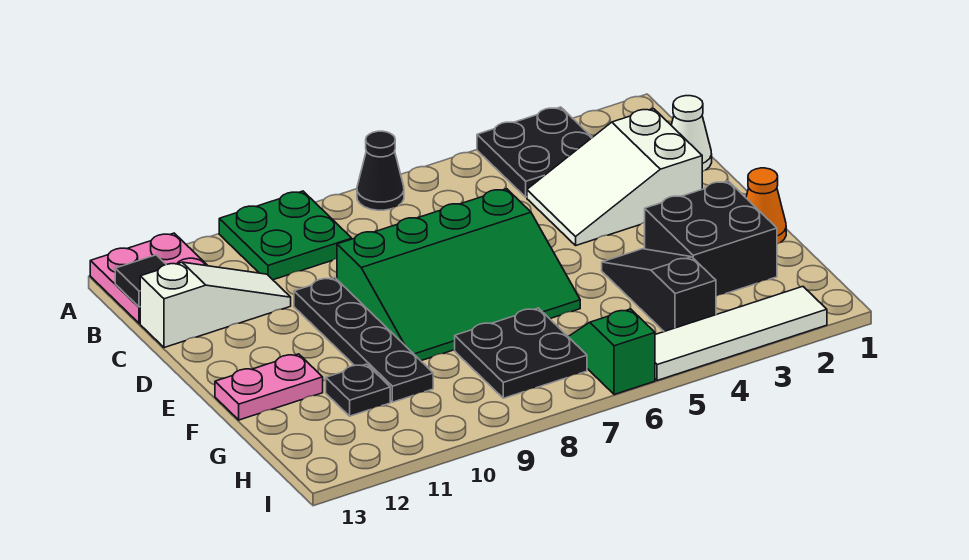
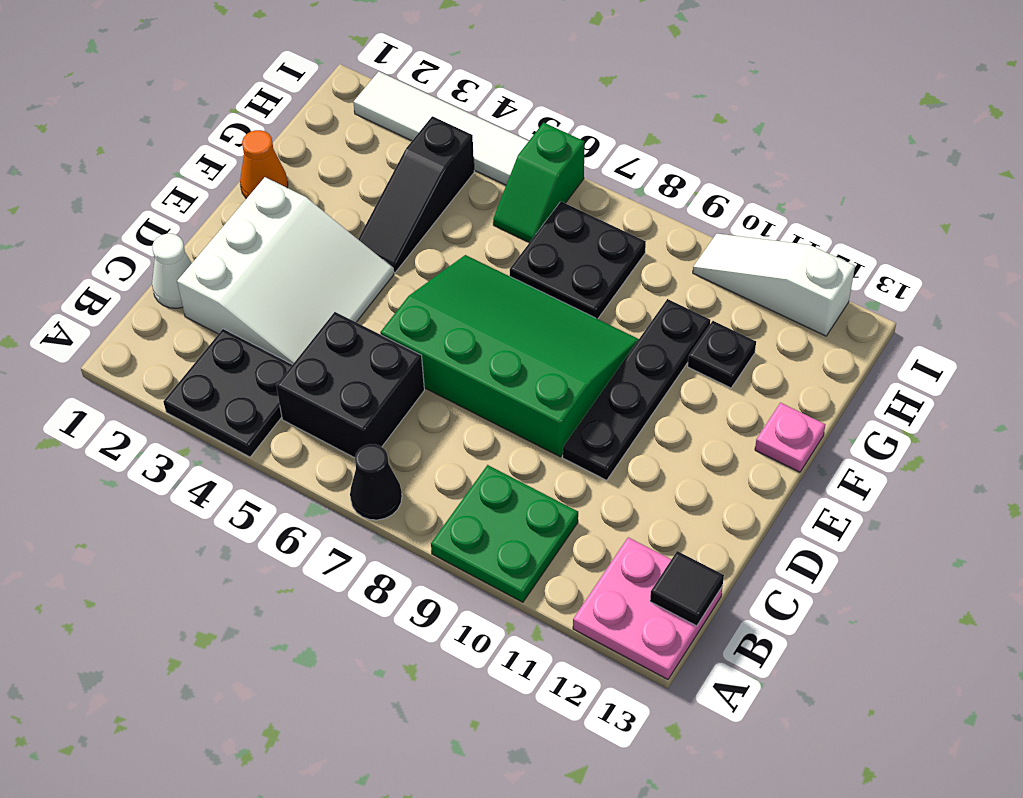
white slope C2:D4 level 1 top 2 -> white slope C2:E4 level 1 top 2
white slope C11:C13 level 1 top 13 -> white slope I10:I12 level 1 top 12
black brick F2:G3 level 1 -> black brick B5:C6 level 1
pink plate F12:F13 level 1 -> pink plate F13 level 1

